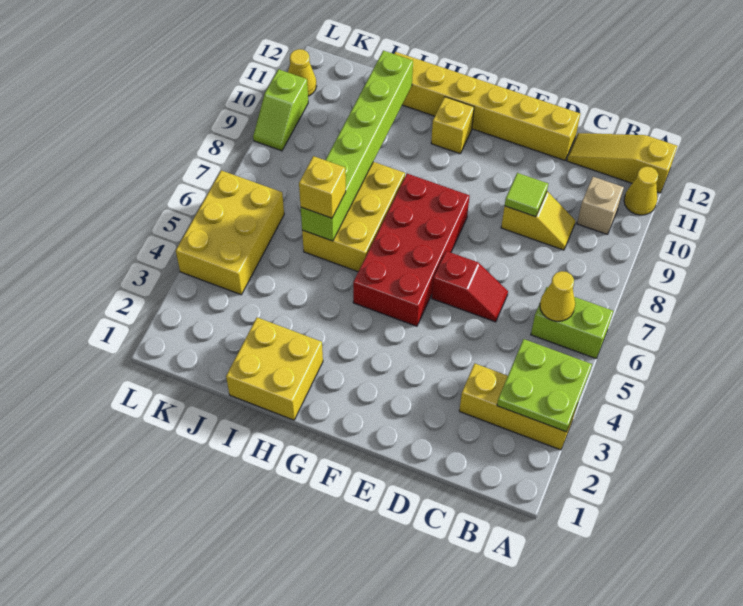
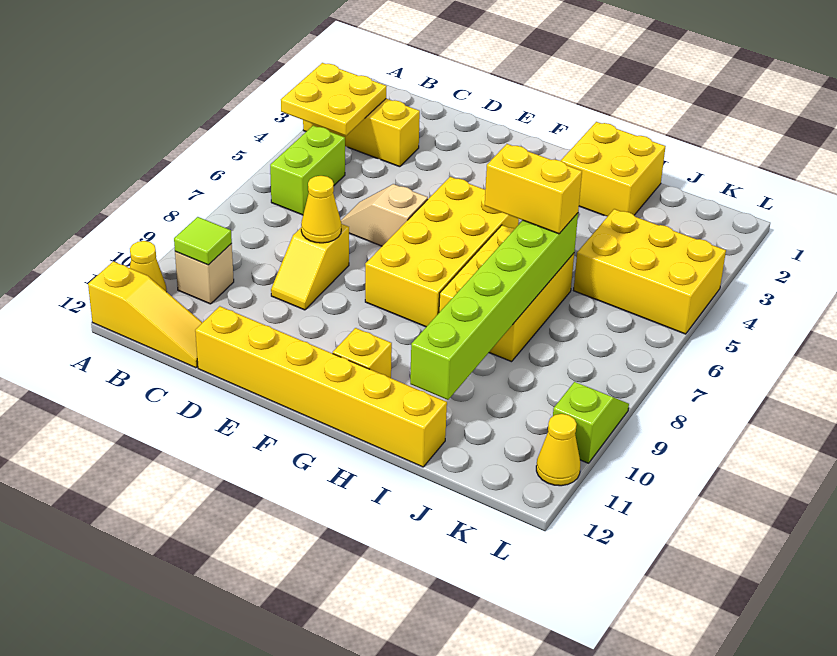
lime plate A3:B4 level 2 -> yellow plate A3:B4 level 2
lime brick A6:B6 level 1 -> lime brick B5:B6 level 1
yellow cone B6 level 2 -> yellow cone D8 level 2
yellow slope C9:D9 level 1 top D -> yellow slope D8:D9 level 1 top 8
red slope D6:E6 level 1 top E -> tan slope D6:E6 level 1 top E
lime tile D9 level 2 -> lime tile B10 level 2
red brick F5:G8 level 1 -> yellow brick F5:G8 level 1
yellow brick I6 level 3 -> yellow brick H6:I6 level 3
yellow brick K4:L6 level 1 -> yellow brick J4:L5 level 1

